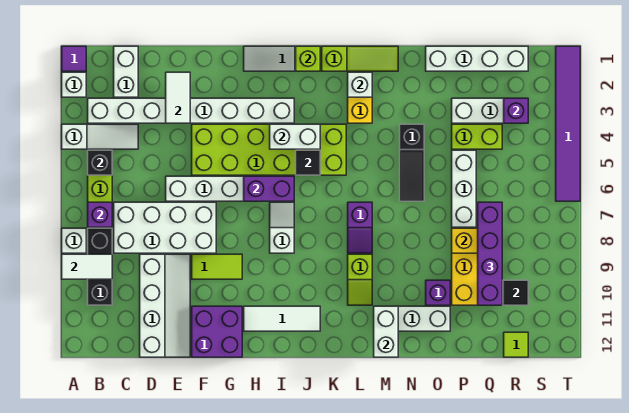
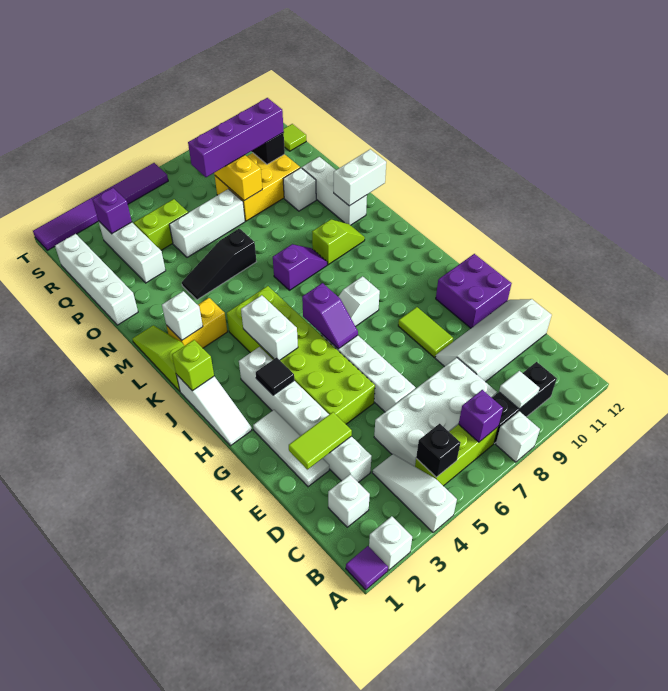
white tile A9:B9 level 2 -> white tile B9 level 2
white brick B3:I3 level 1 -> white brick D3:I3 level 1
white brick C1:C2 level 1 -> white brick C2 level 1
white brick C7:F8 level 1 -> white brick C5:D8 level 1
white tile E2:E3 level 2 -> lime tile E2:E3 level 2
purple brick H6:I6 level 2 -> purple slope H6:I6 level 2 top I
white tile H11:J11 level 1 -> white tile E2:G2 level 1
black tile J5 level 2 -> black tile H3 level 2
black slope N4:N6 level 1 top 4 -> black slope N4:N6 level 1 top 6
purple brick O10 level 1 -> white brick O10 level 1
lime brick P4:Q4 level 1 -> lime brick Q4:Q5 level 1

